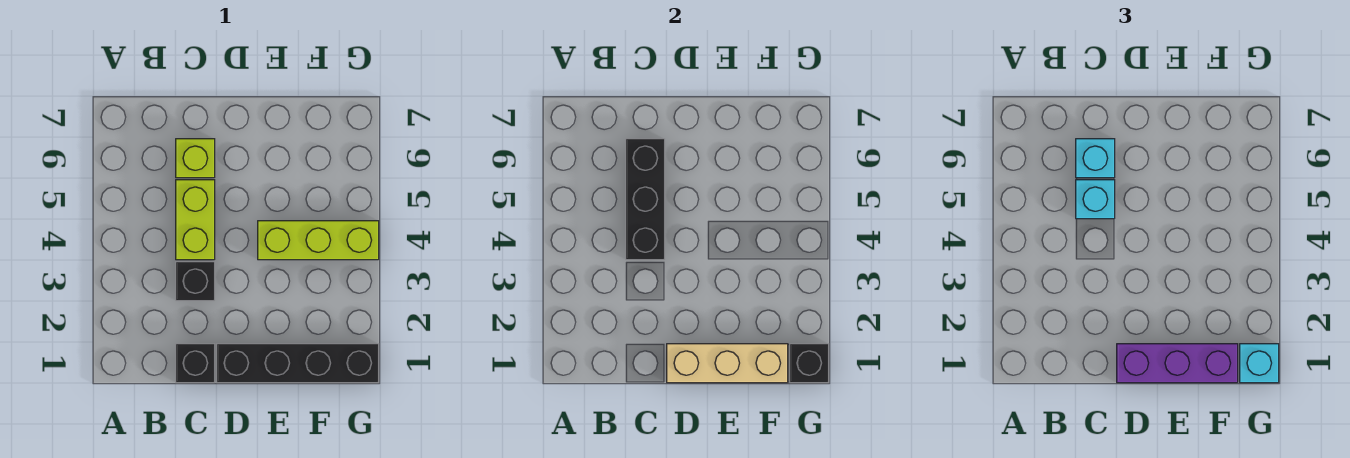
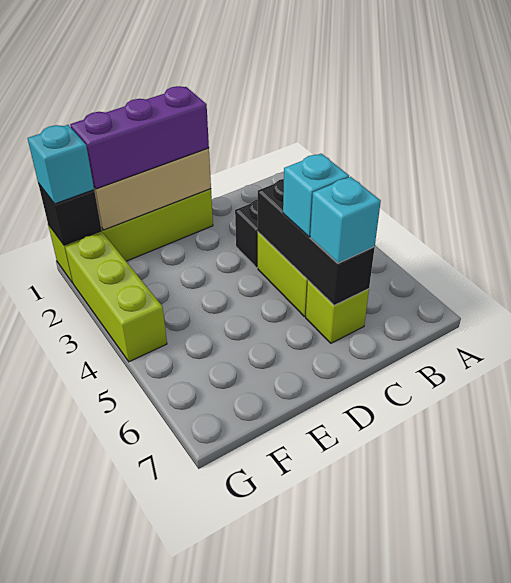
black brick C1 level 1 -> none
black brick D1:G1 level 1 -> lime brick D1:G1 level 1
lime brick E4:G4 level 1 -> lime brick G2:G4 level 1

